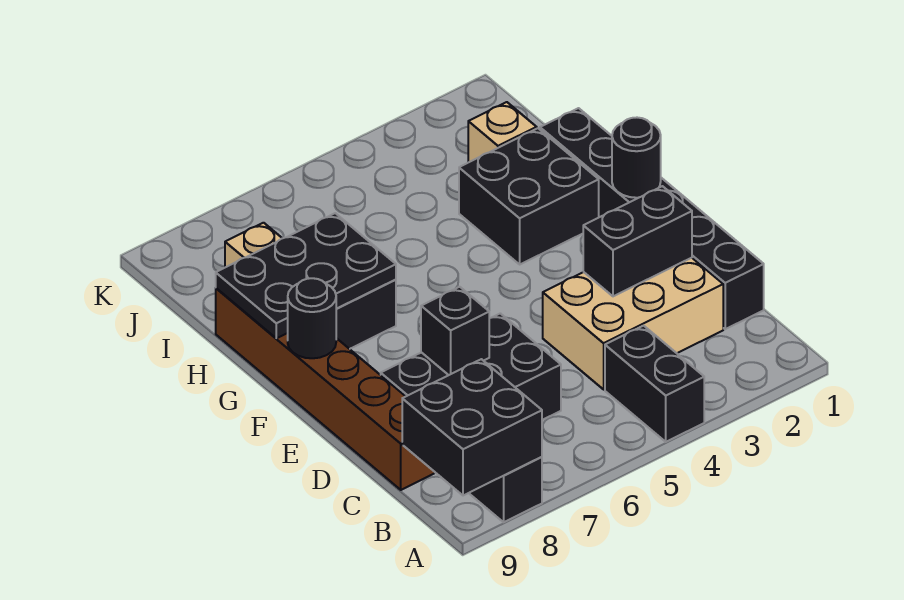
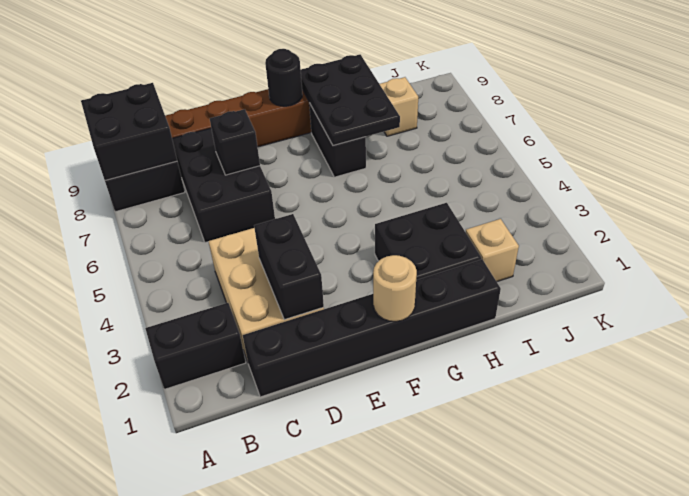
black brick A4:B4 level 1 -> black brick A2:B2 level 1
black round brick F1 level 2 -> tan round brick F1 level 2

